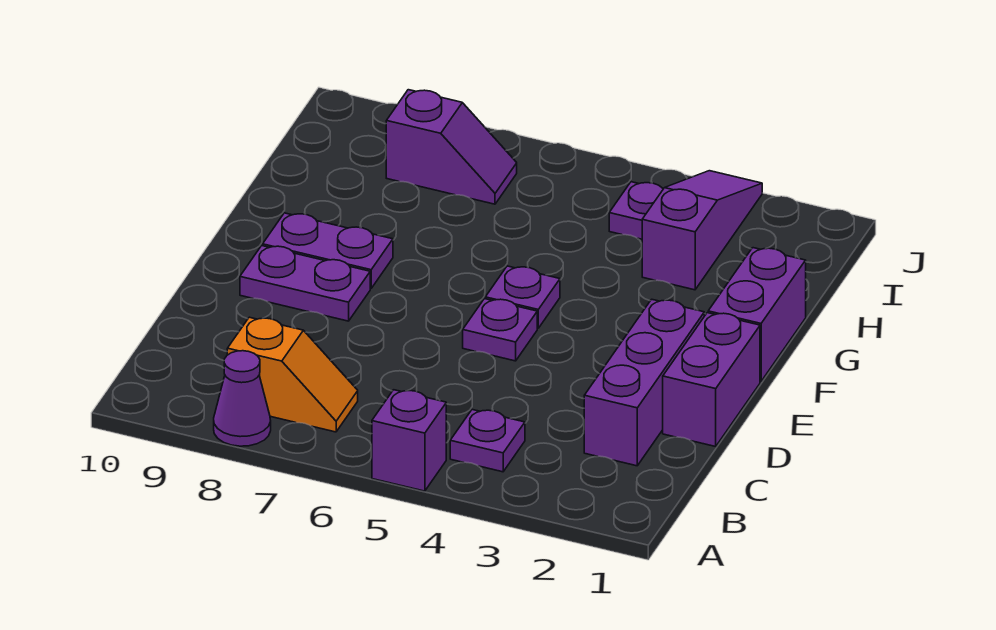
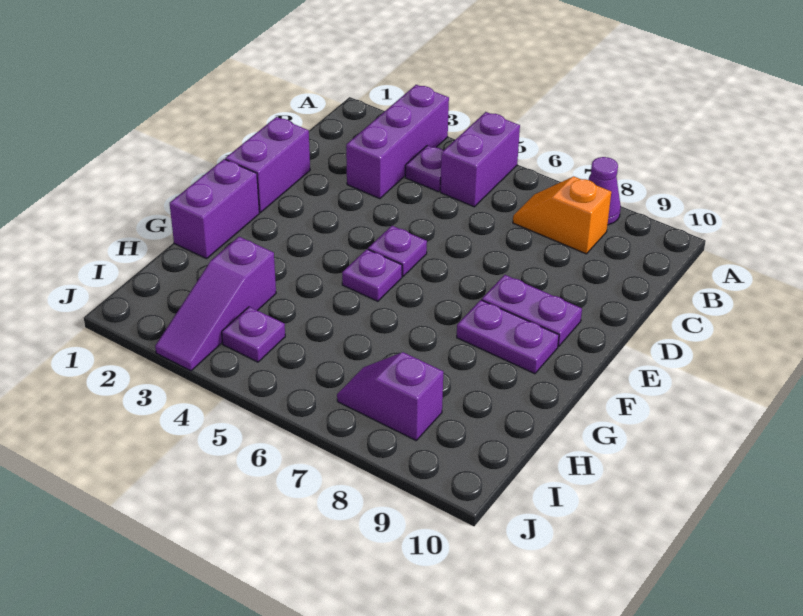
purple brick A5 level 1 -> purple brick A5:B5 level 1
purple brick C2:E2 level 1 -> purple brick A3:C3 level 1

